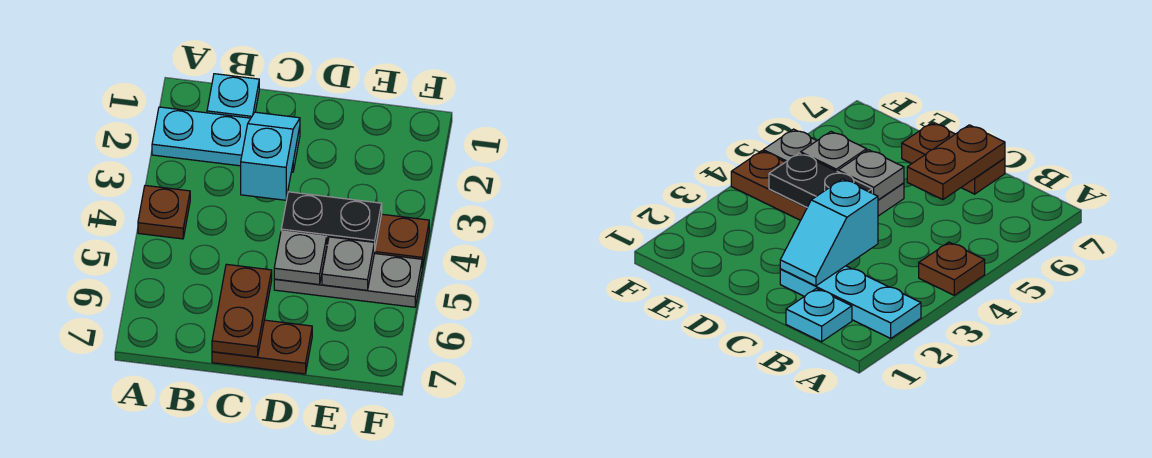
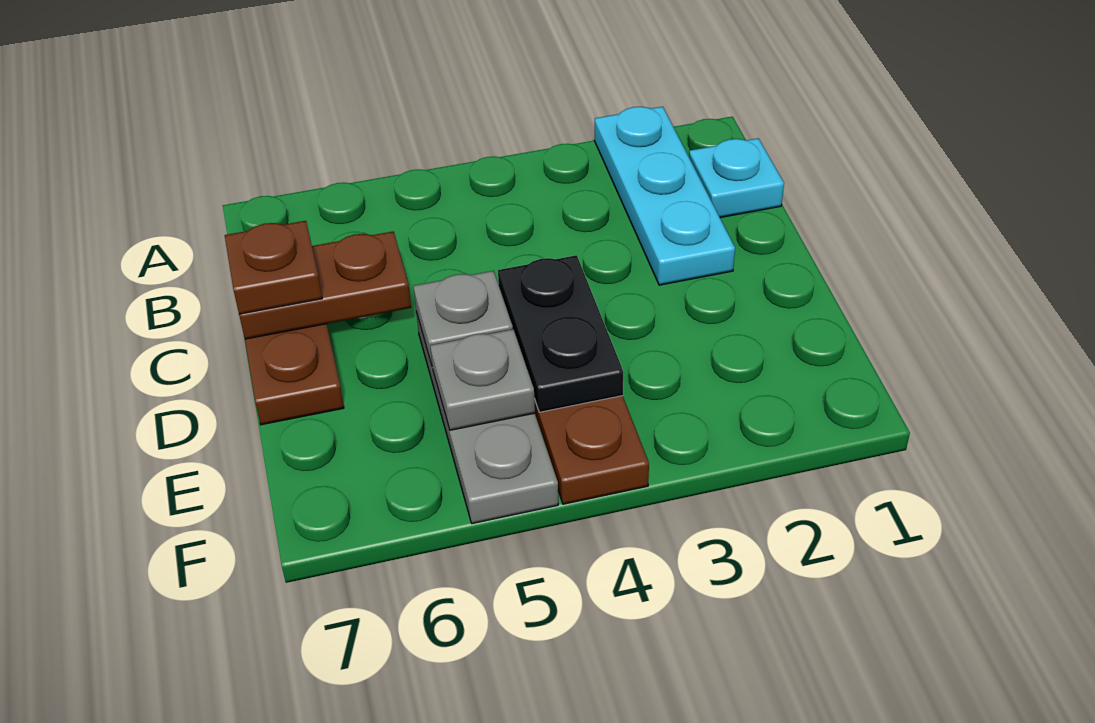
brown plate A4 level 1 -> brown plate C7 level 3
cyan slope C2:C3 level 2 top 3 -> none

